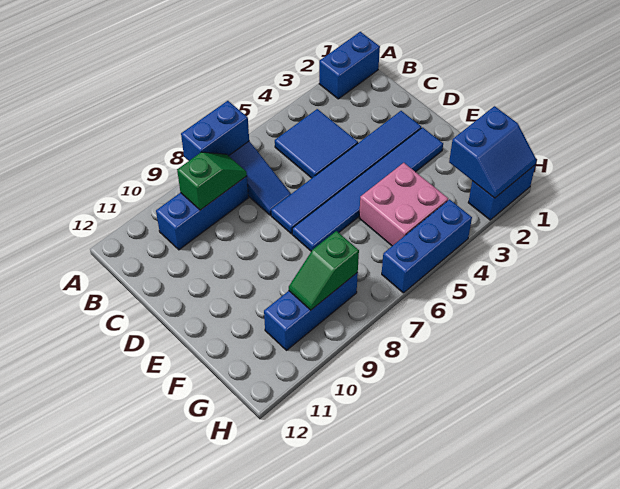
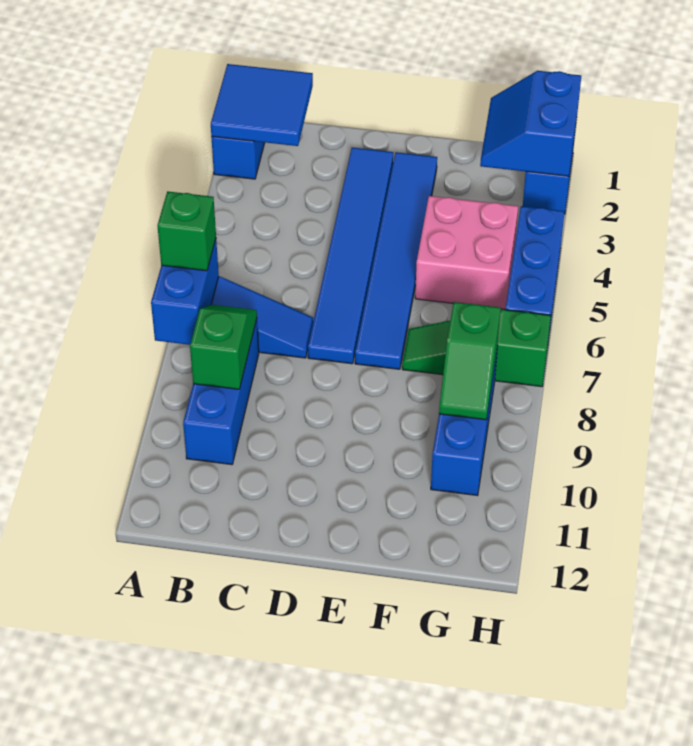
none -> green brick A7 level 3
blue tile B4:C5 level 1 -> blue tile A1:B2 level 2
none -> green slope F7:H7 level 1 top H
blue slope G1:H2 level 2 top G -> blue slope G1:H2 level 2 top H

